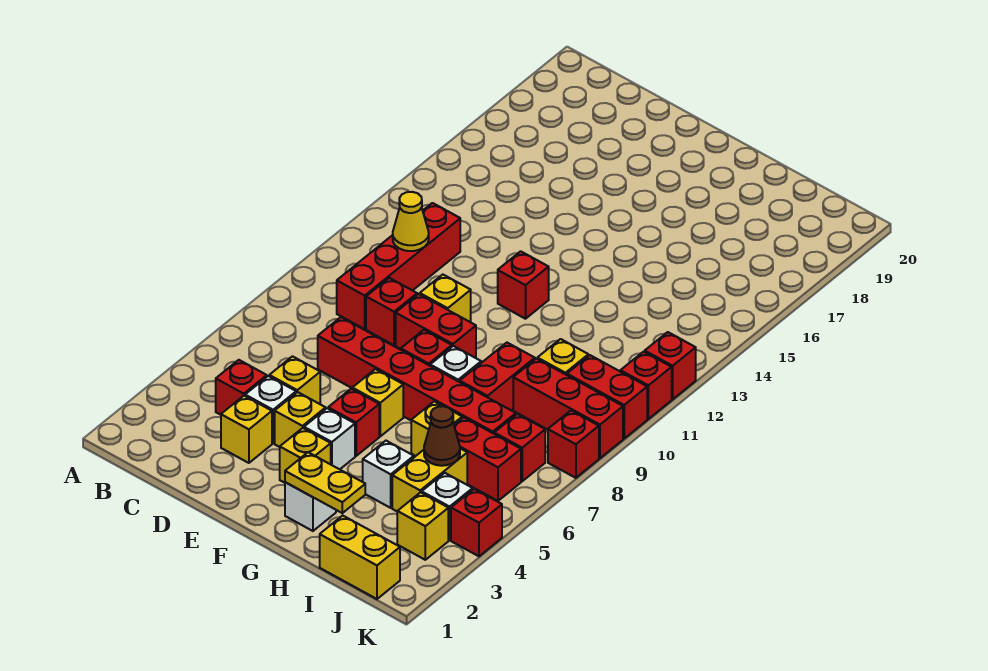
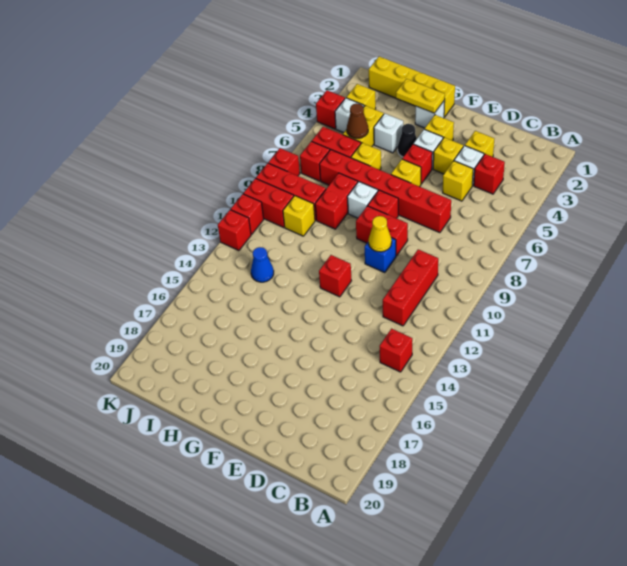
red brick C9:C12 level 1 -> red brick C10:C12 level 1
yellow cone C11 level 2 -> yellow cone E10 level 2
red brick D9 level 1 -> red brick B14 level 1
yellow brick E10 level 1 -> blue brick E10 level 1
none -> black cone G4 level 1
yellow brick I1:J1 level 1 -> yellow brick G1:J1 level 1
none -> blue cone I13 level 1

